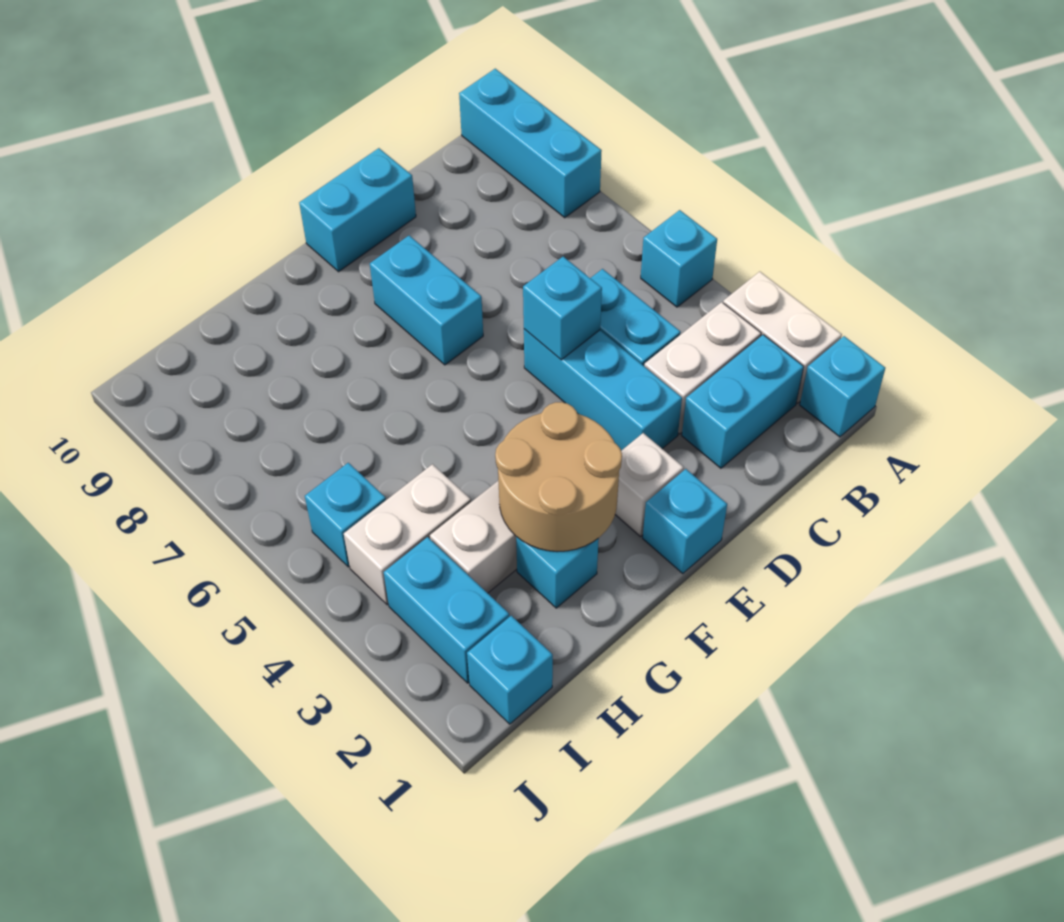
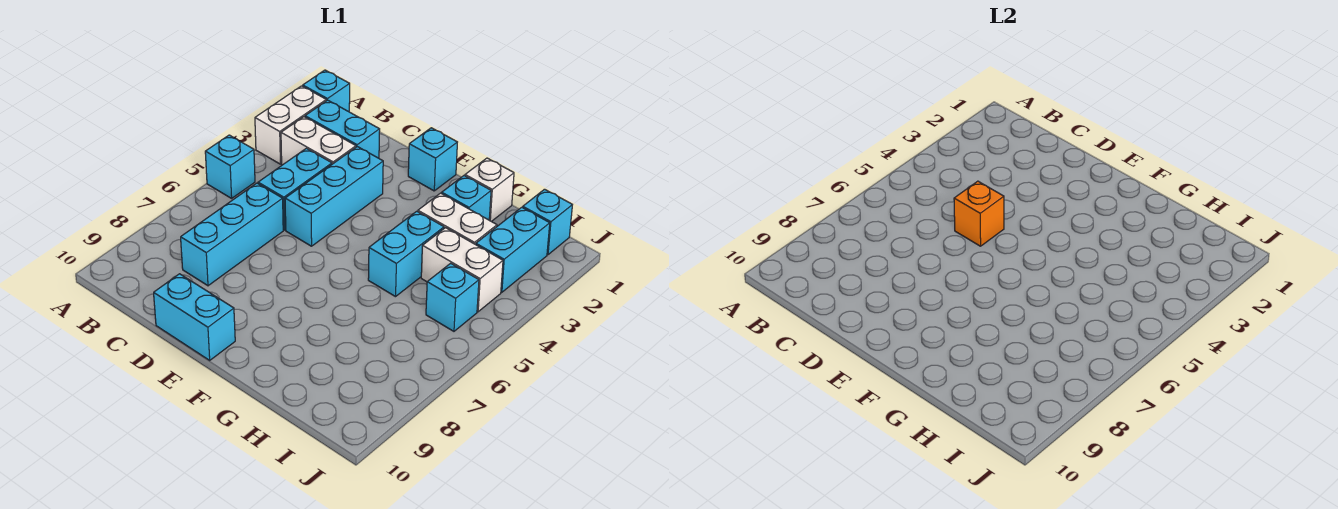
cyan brick A8:A10 level 1 -> cyan brick C6:C8 level 1
cyan brick D5 level 2 -> orange brick D5 level 2
white brick E2 level 1 -> white brick G1 level 1
cyan brick E7:E8 level 1 -> cyan brick G4:G5 level 1
tan round brick F2:G3 level 2 -> none

